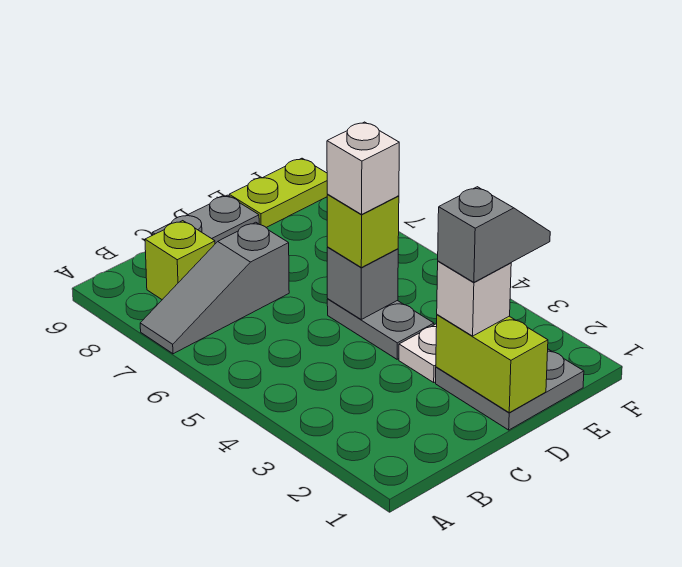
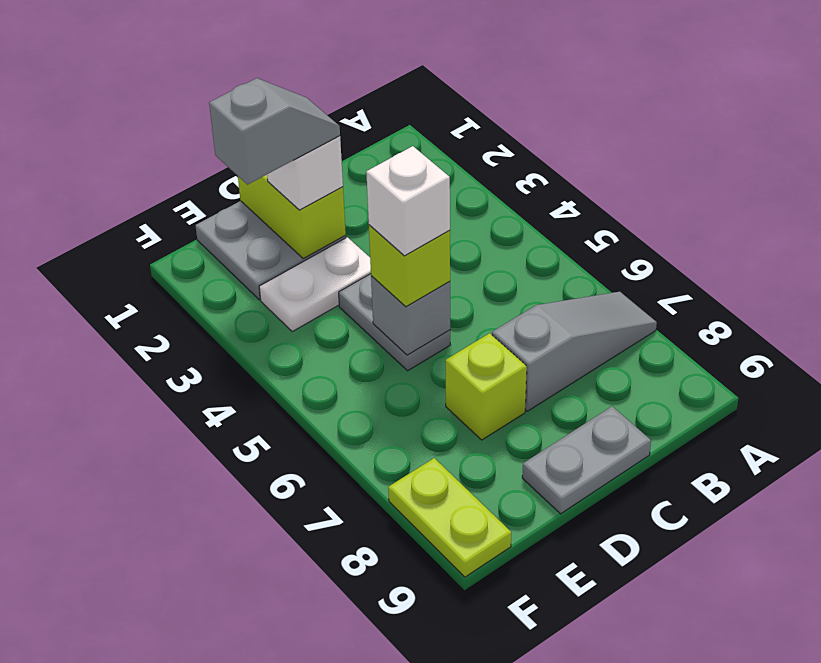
lime brick B8 level 1 -> lime brick D7 level 1
grey slope D2:E2 level 4 top D -> grey slope D2:E2 level 4 top E
lime plate E9:F9 level 1 -> lime plate F8:F9 level 1

